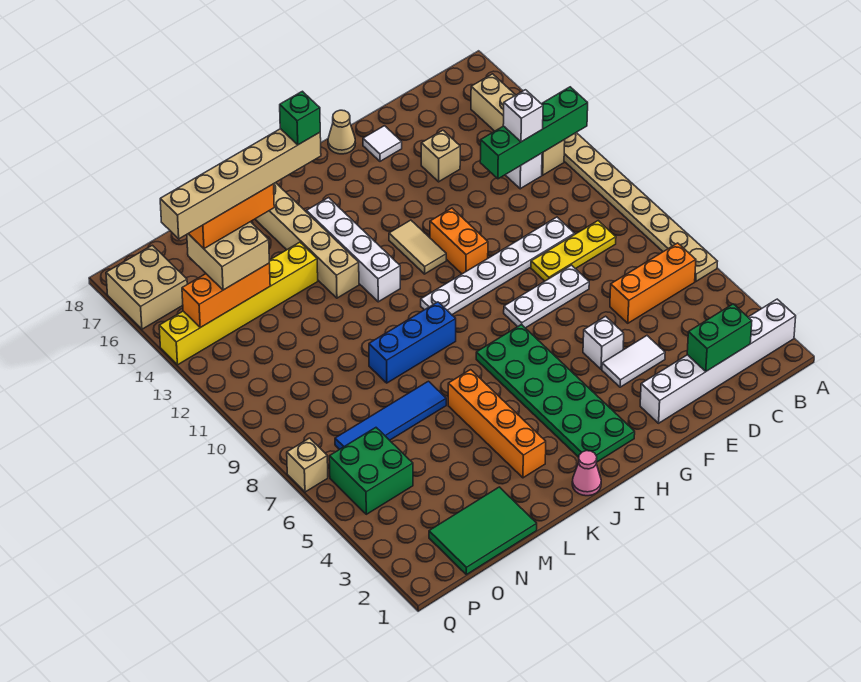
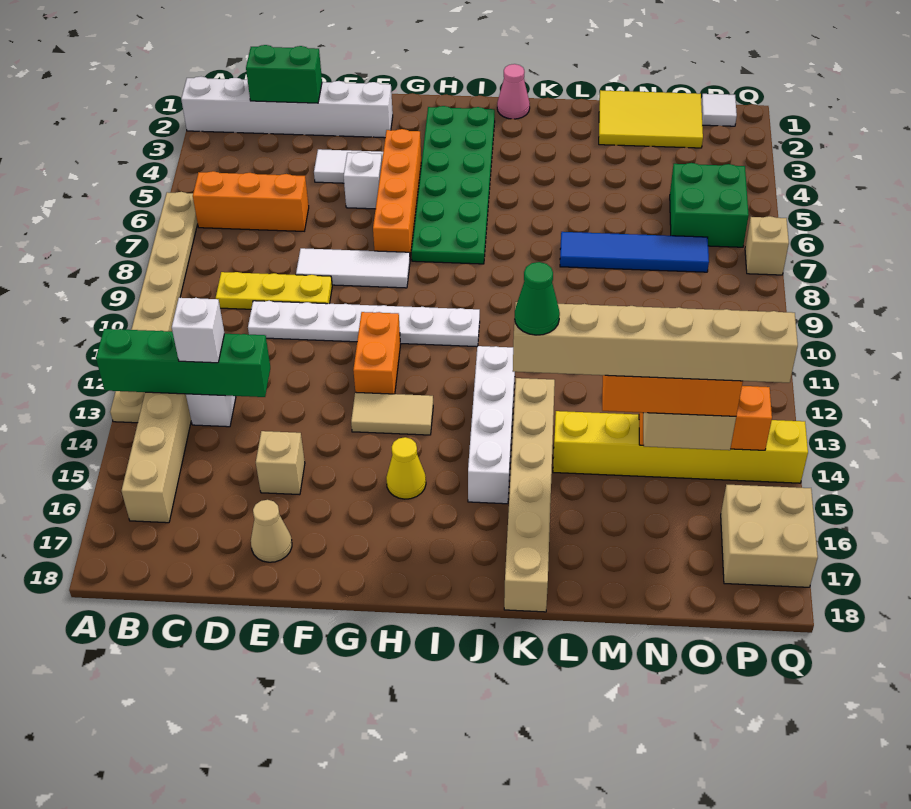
white plate E8:G8 level 1 -> white tile E8:G8 level 1
white tile F17 level 1 -> white tile P1 level 1
tan cone G18 level 1 -> tan cone E17 level 1
tan tile H12:H13 level 1 -> tan tile G13:H13 level 1
none -> yellow cone H15 level 1
blue brick J9:L9 level 1 -> none
orange brick K3:K6 level 1 -> orange brick G4:G7 level 1
green brick K15 level 6 -> green cone K15 level 6
green tile M1:O2 level 1 -> yellow tile M1:O2 level 1

